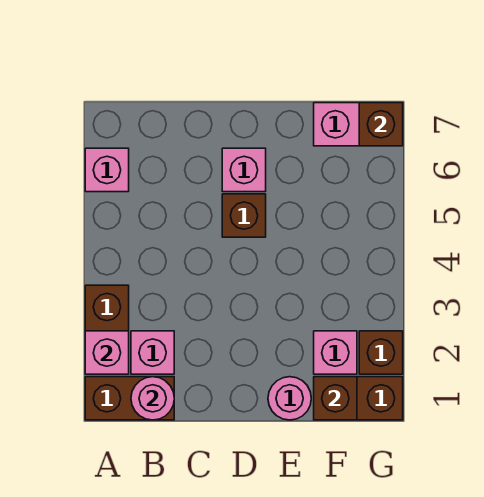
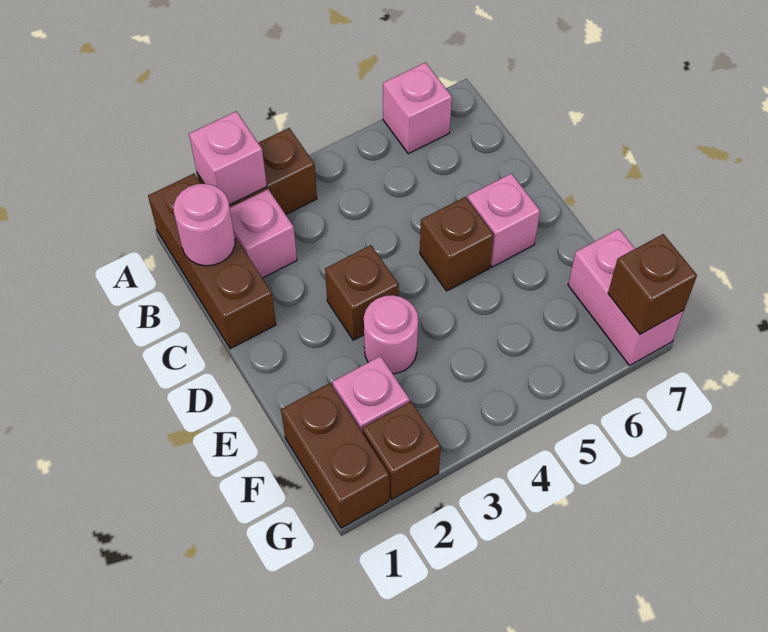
brown brick A1:B1 level 1 -> brown brick A1:C1 level 1
pink round brick E1 level 1 -> pink round brick E3 level 1
brown brick F1 level 2 -> brown brick D3 level 1

